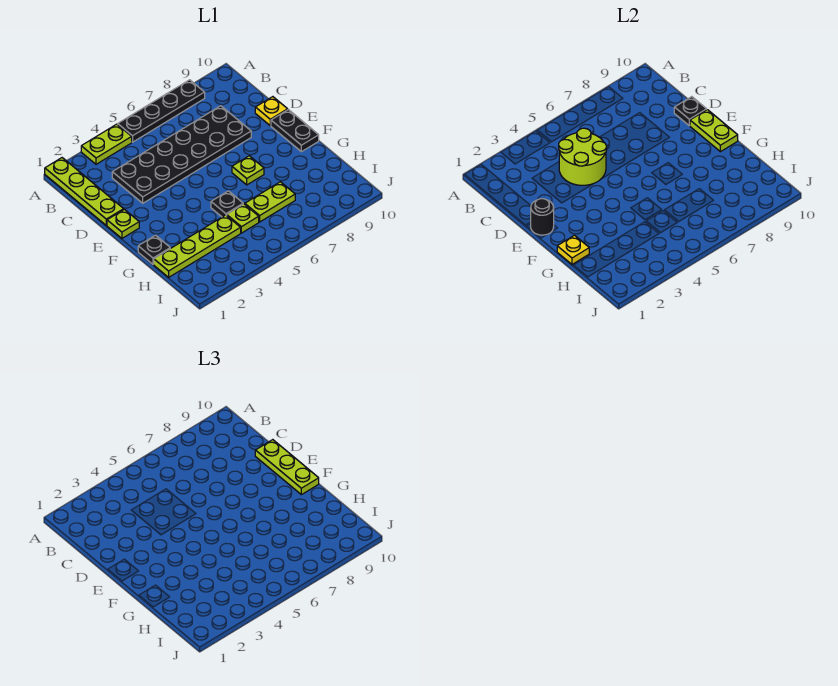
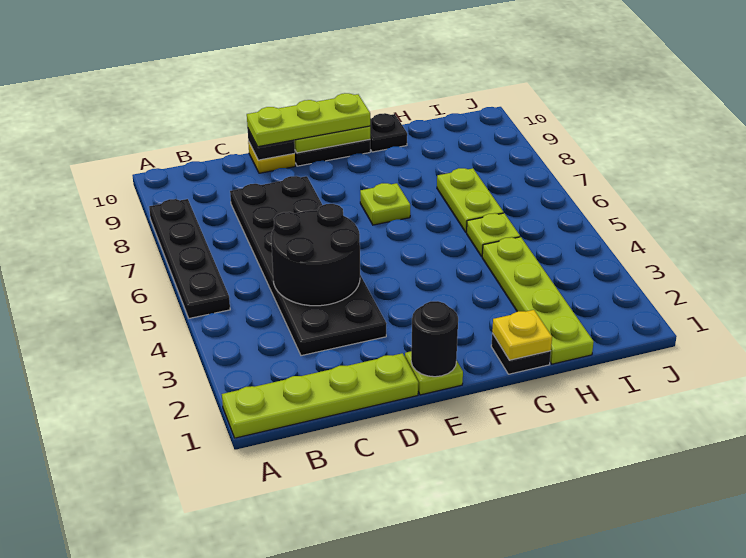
lime plate A3:A4 level 1 -> none
lime round brick C4:D5 level 2 -> black round brick C4:D5 level 2
black plate G5 level 1 -> black plate G10 level 1

